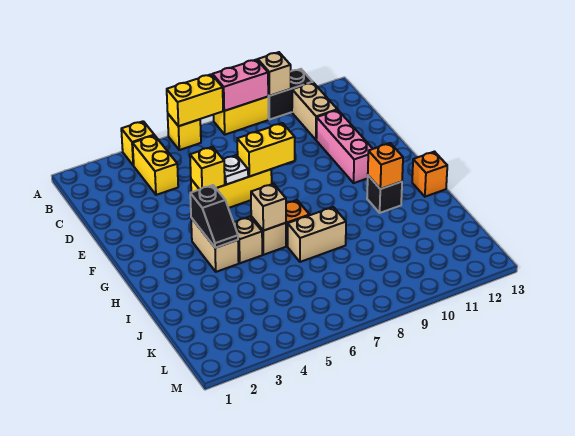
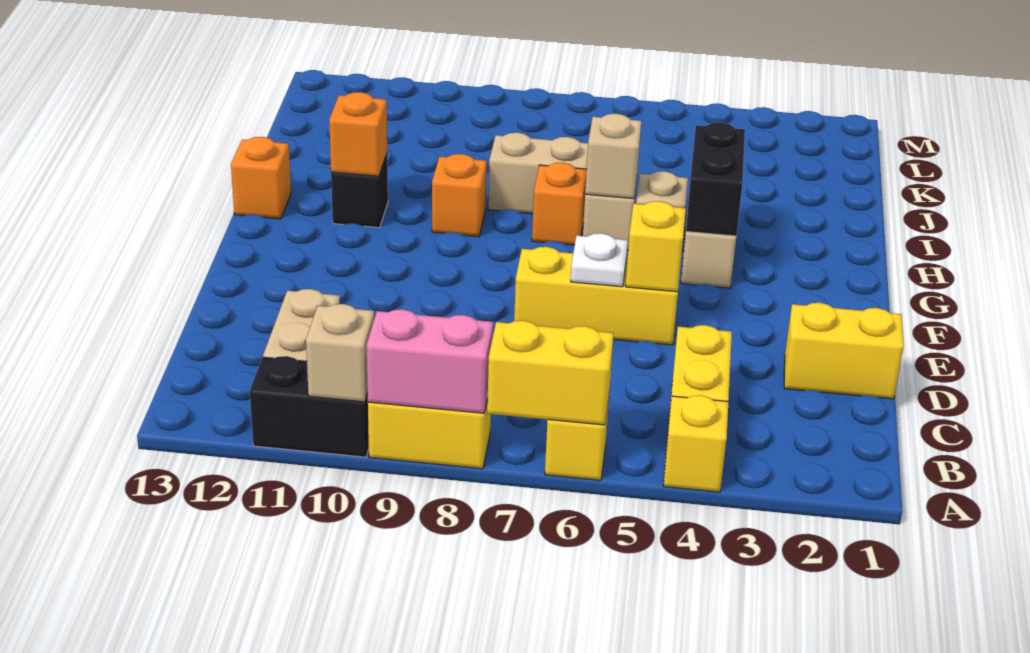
pink brick D11:F11 level 1 -> none
yellow brick E7:E8 level 2 -> yellow brick D1:D2 level 1
black slope G4:H4 level 2 top G -> black brick G4:H4 level 2
none -> orange brick H9 level 1

